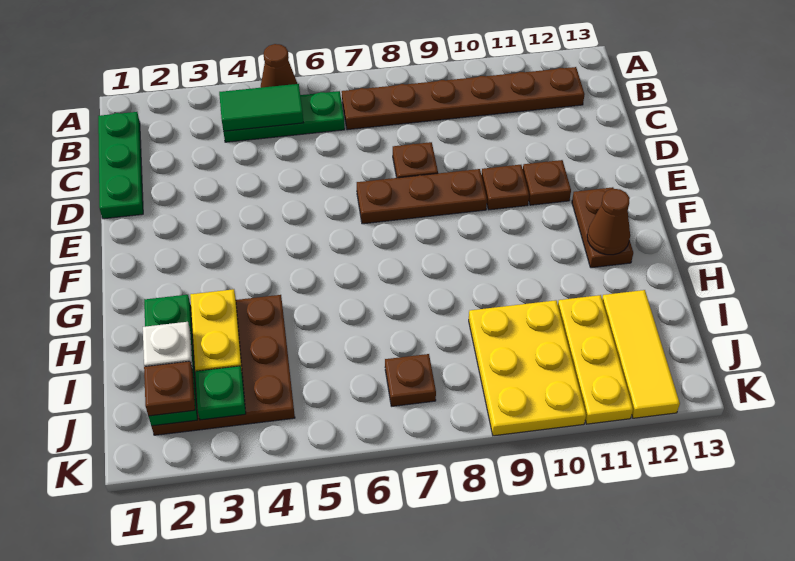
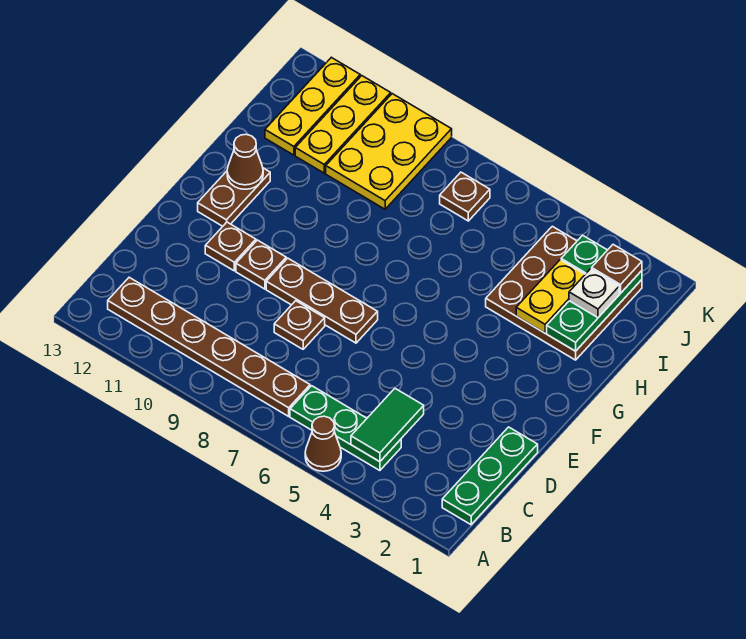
green tile B4:B5 level 2 -> green tile B4:C4 level 2
yellow tile I12:K12 level 1 -> yellow plate I12:K12 level 1

